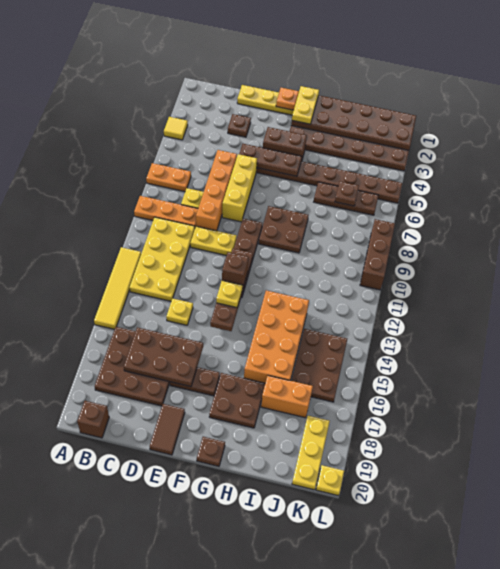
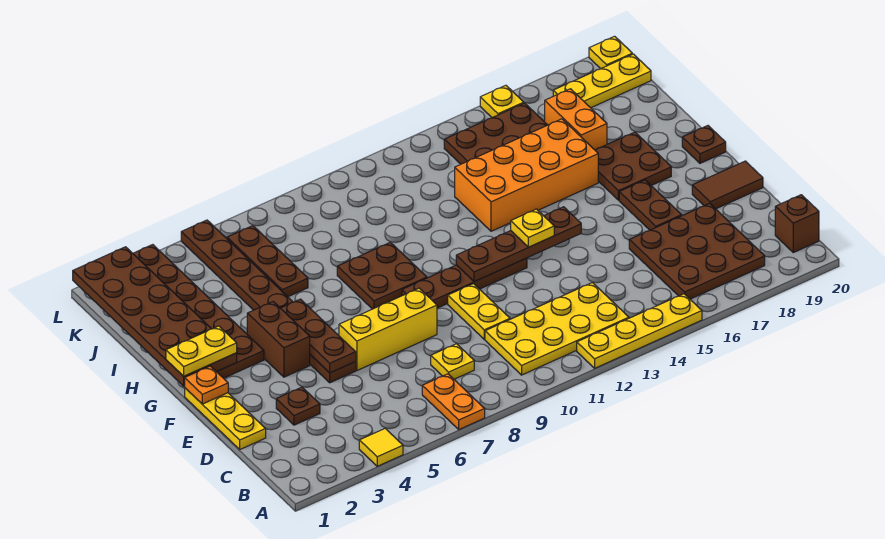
orange plate A9:C9 level 1 -> none
yellow tile A12:A15 level 1 -> yellow plate A12:A15 level 1
brown plate C16:E17 level 2 -> none
orange brick D6:D9 level 1 -> none
yellow plate D14 level 1 -> yellow plate L16 level 1
brown brick F12 level 3 -> none
brown plate J6 level 2 -> none
brown brick L8:L10 level 1 -> none

